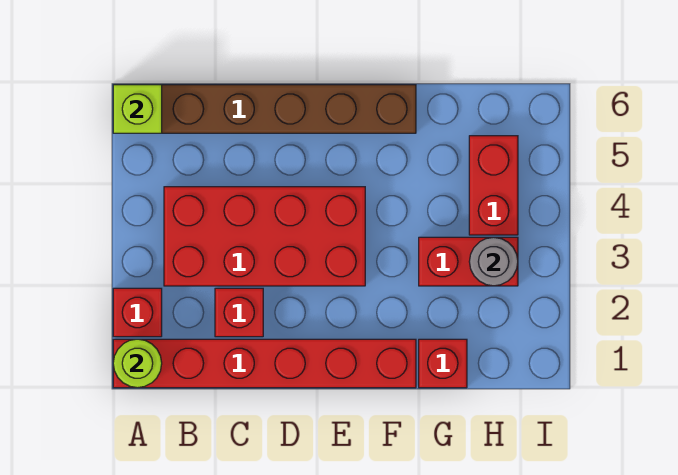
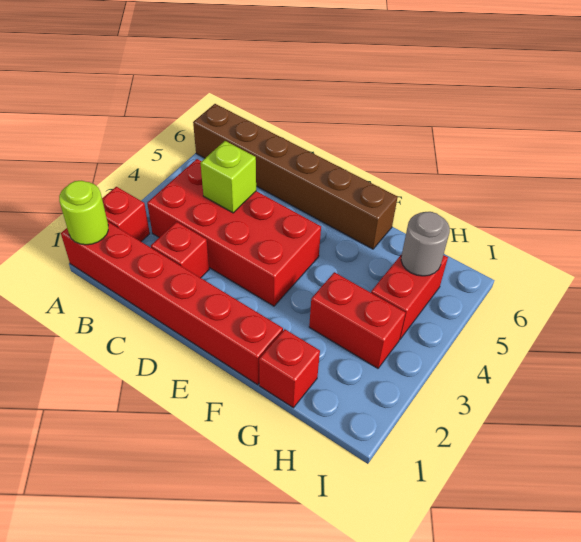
lime brick A6 level 2 -> lime brick C4 level 2
grey round brick H3 level 2 -> grey round brick H5 level 2

